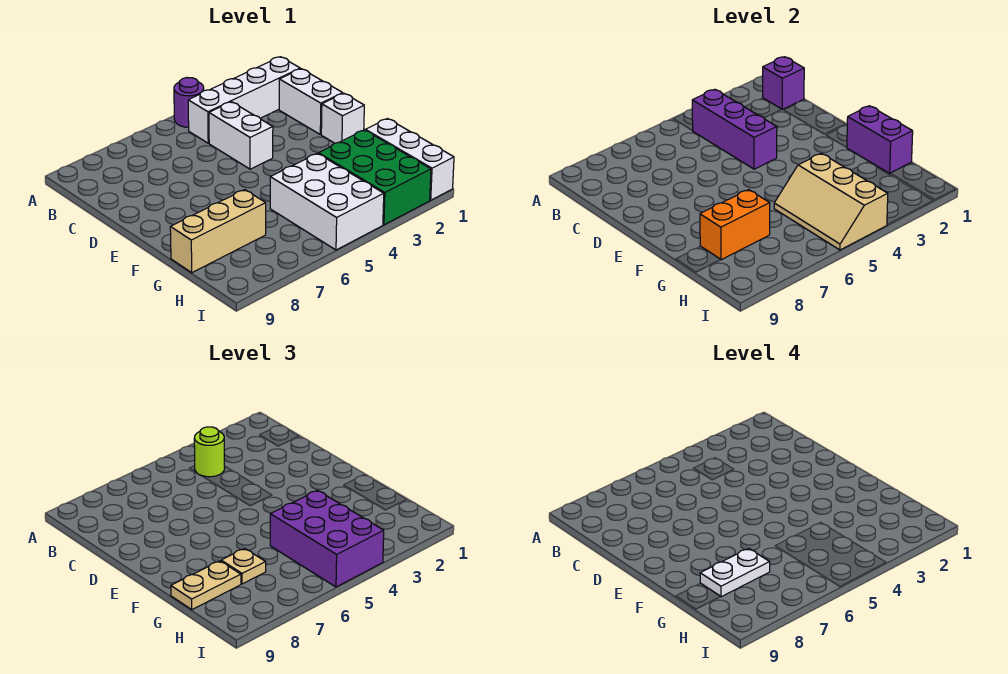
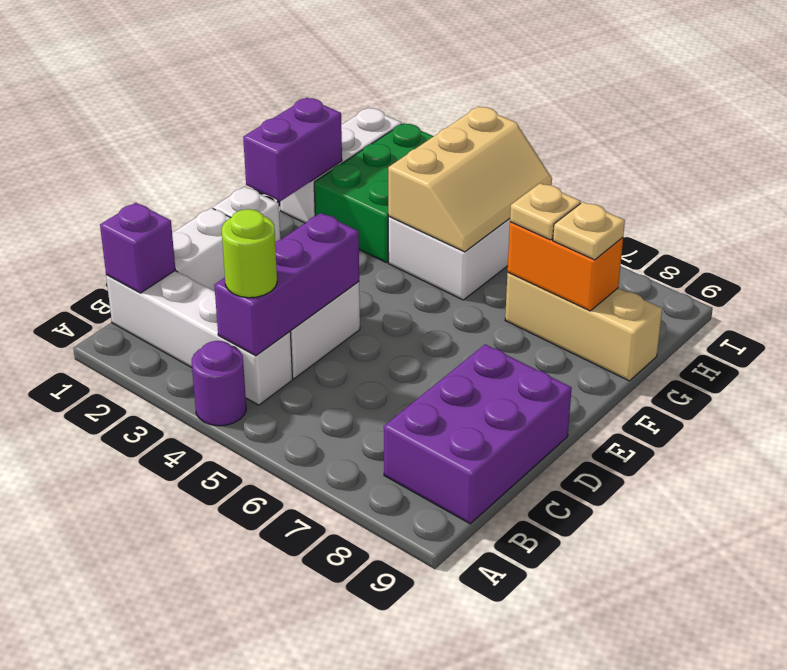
purple brick G4:I5 level 3 -> purple brick B8:D9 level 1
white plate G7:G8 level 4 -> none
tan plate G8:G9 level 3 -> tan plate G8 level 3

